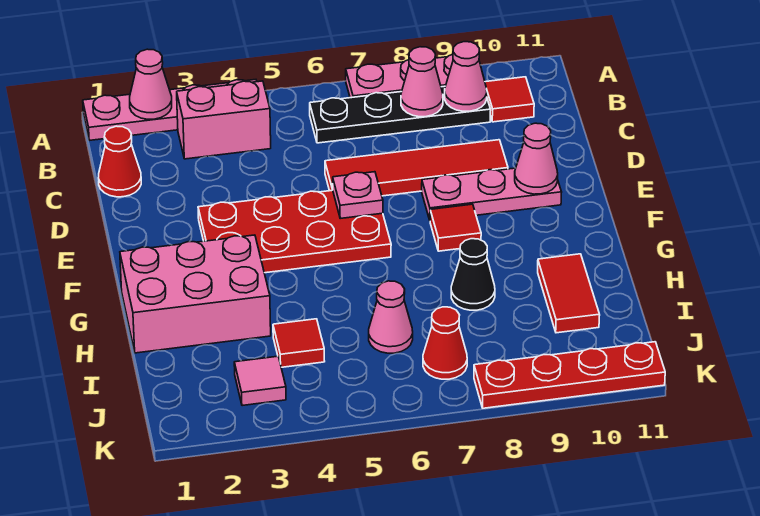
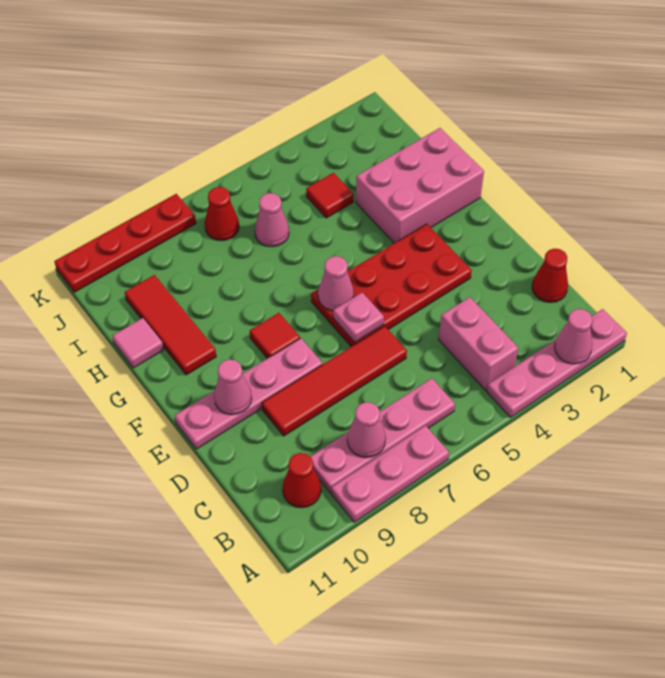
pink brick B3:B4 level 1 -> pink brick B4:C4 level 1
black plate B6:B9 level 1 -> pink plate B6:B9 level 1
pink cone B9 level 2 -> pink cone F6 level 2
red tile B10 level 1 -> red cone B10 level 1
pink plate E8:E10 level 1 -> pink plate E8:E11 level 1
black cone H8 level 1 -> none
red tile H10:I10 level 1 -> red tile G10:I10 level 1
pink tile J3 level 1 -> pink tile H11 level 1

